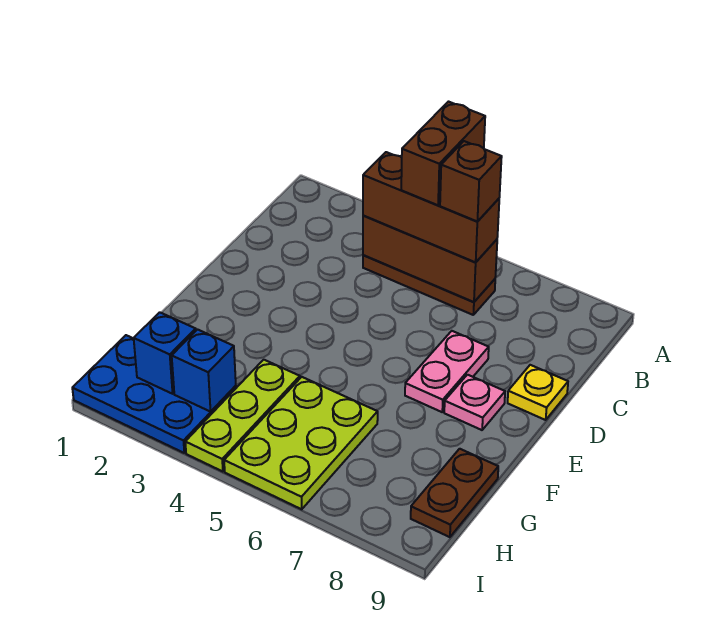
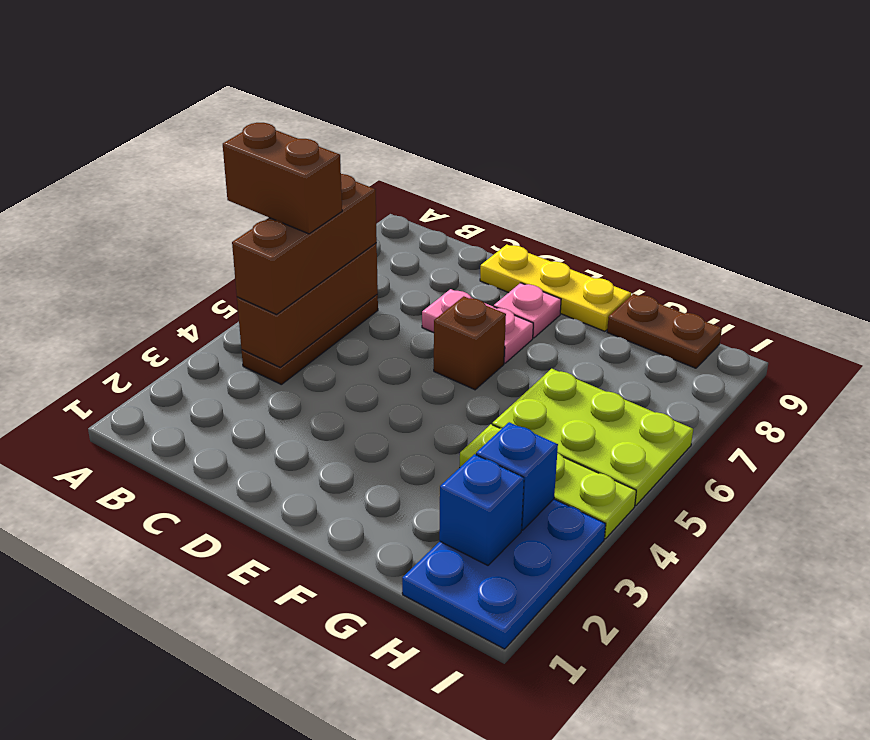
brown brick B6 level 4 -> brown brick E6 level 1
yellow plate D9 level 1 -> yellow plate D9:F9 level 1

